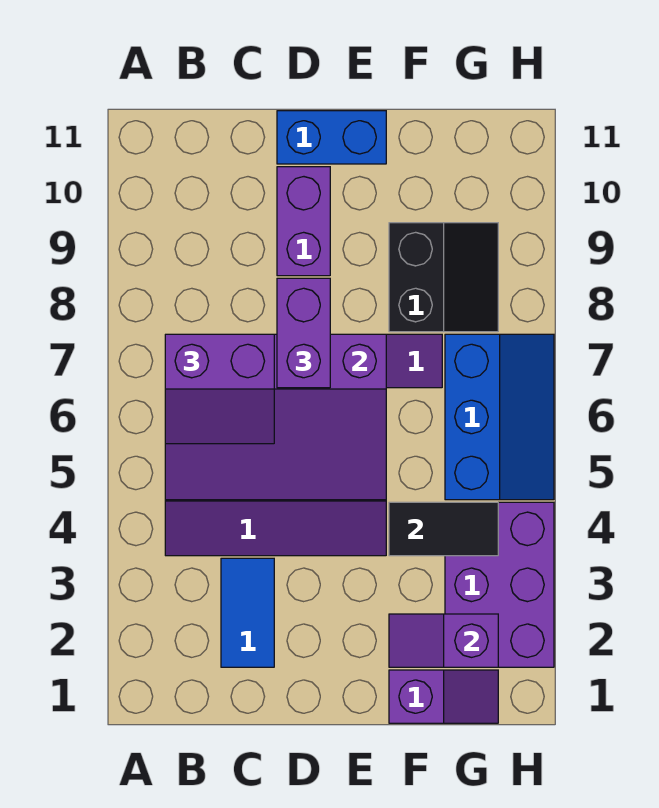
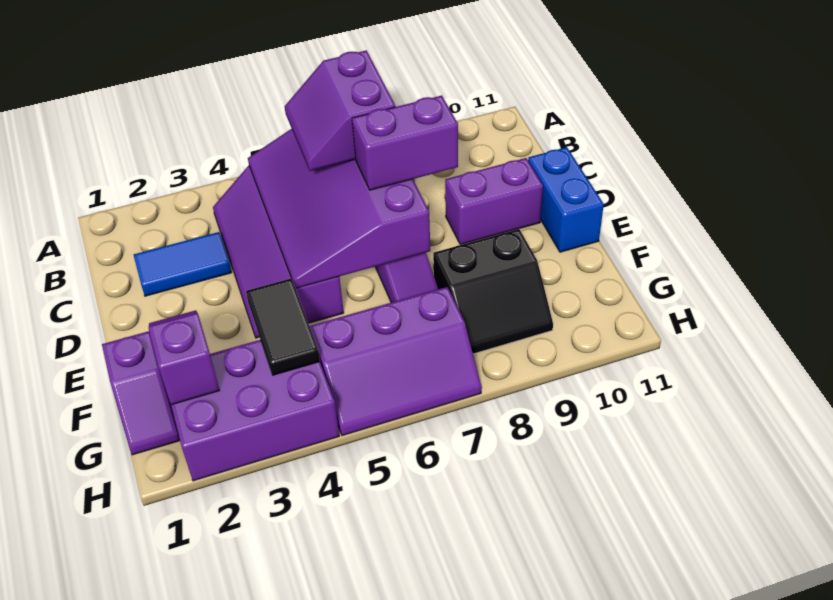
blue slope G5:H7 level 1 top G -> purple slope G5:H7 level 1 top G

